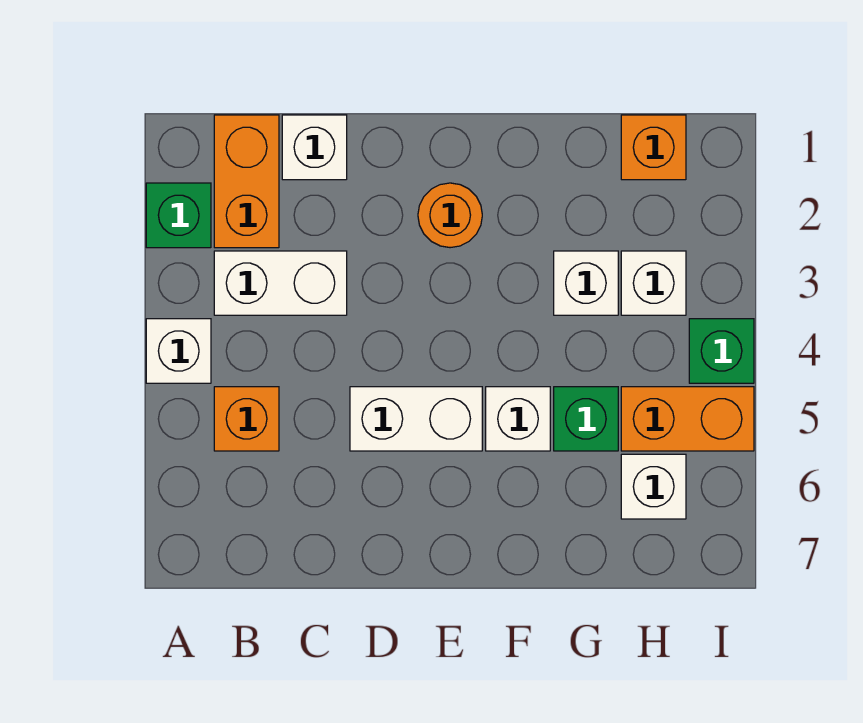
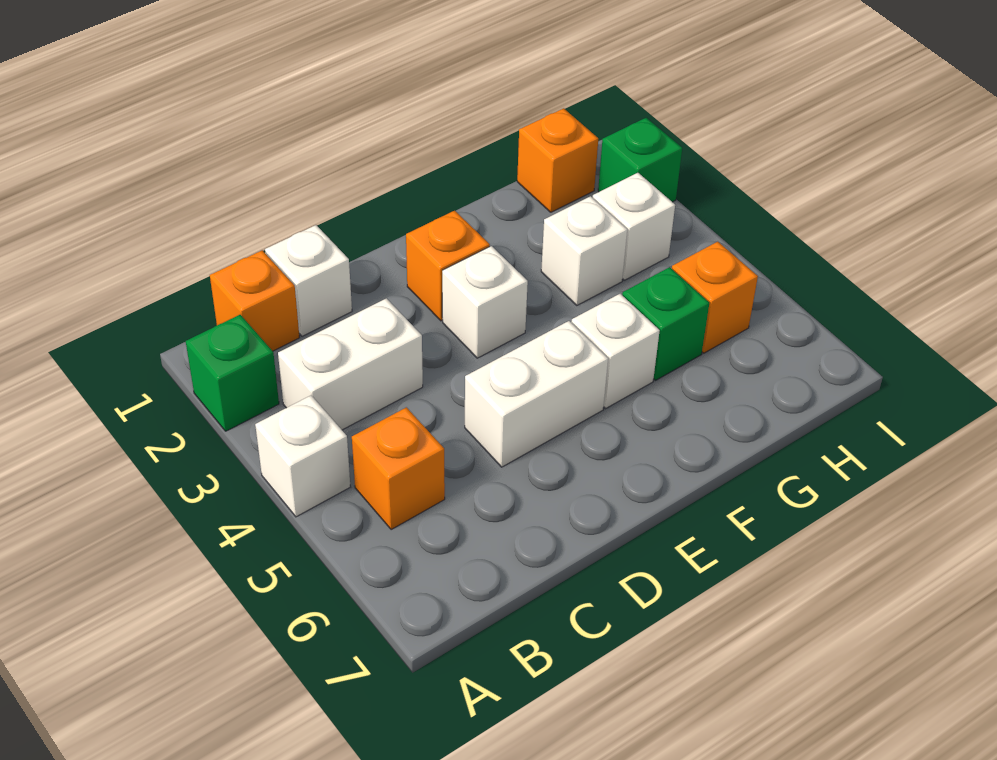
orange brick B1:B2 level 1 -> orange brick B1 level 1
orange round brick E2 level 1 -> orange brick E2 level 1
orange brick H5:I5 level 1 -> orange brick H5 level 1
white brick H6 level 1 -> white brick E3 level 1
green brick I4 level 1 -> green brick I2 level 1

